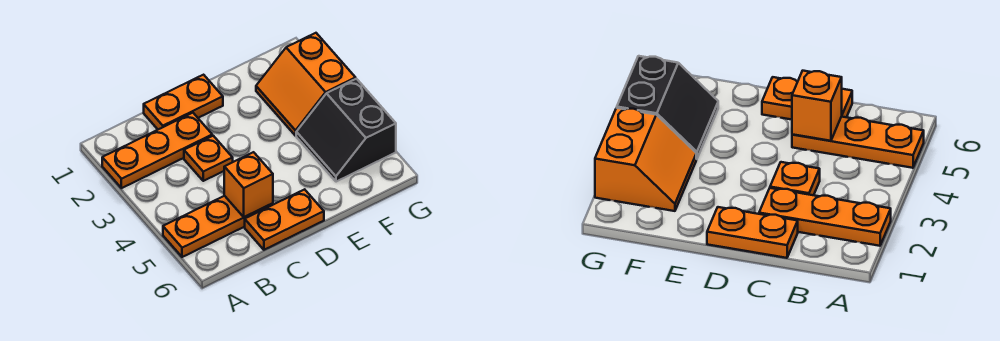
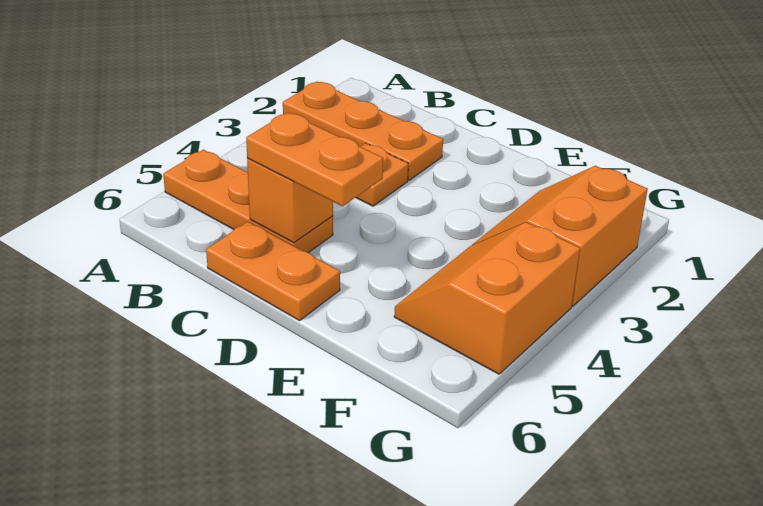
orange plate C1:D1 level 1 -> orange plate C5:D5 level 3
black slope F4:G5 level 1 top G -> orange slope F4:G5 level 1 top G

